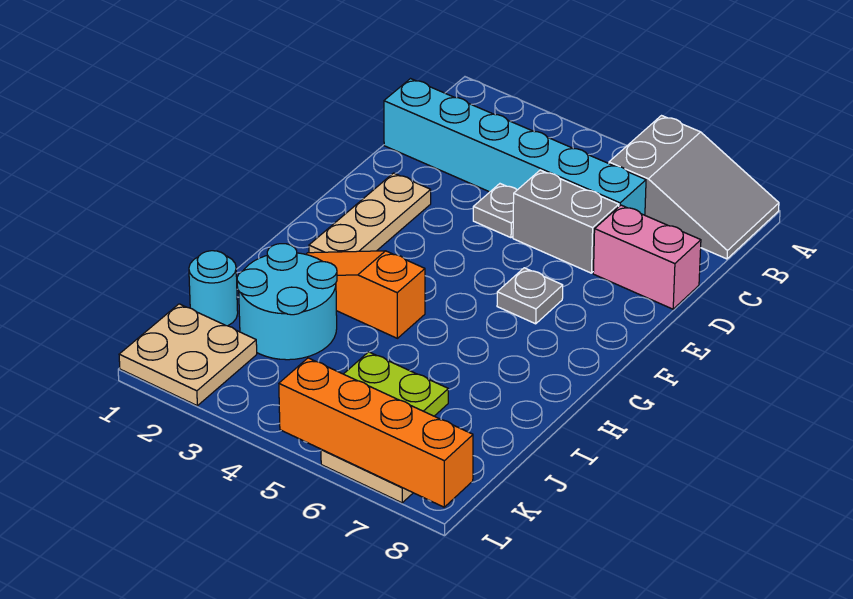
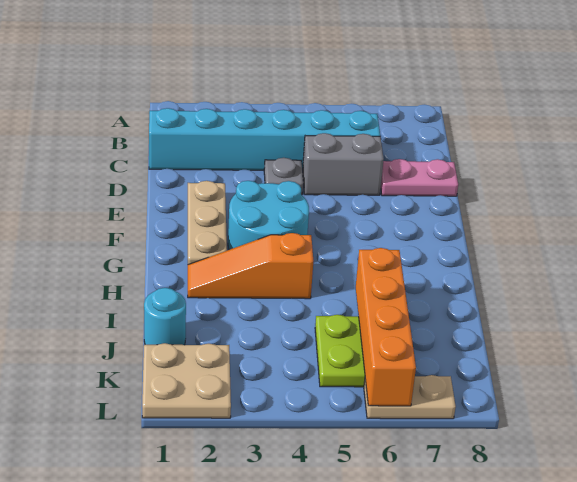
grey slope A6:B8 level 1 top 6 -> none
pink brick D7:D8 level 1 -> pink plate D7:D8 level 1
grey plate F6 level 1 -> none
cyan round brick I2:J3 level 1 -> cyan round brick F3:G4 level 1
orange brick L5:L8 level 2 -> orange brick I6:L6 level 2

